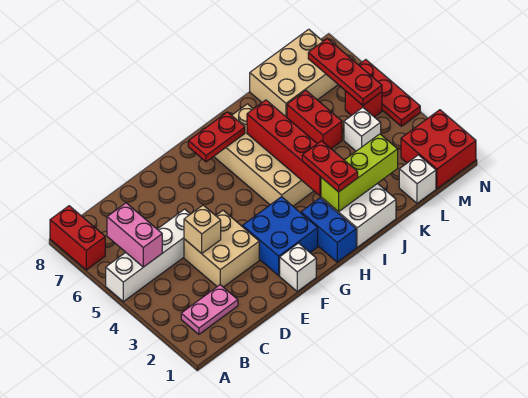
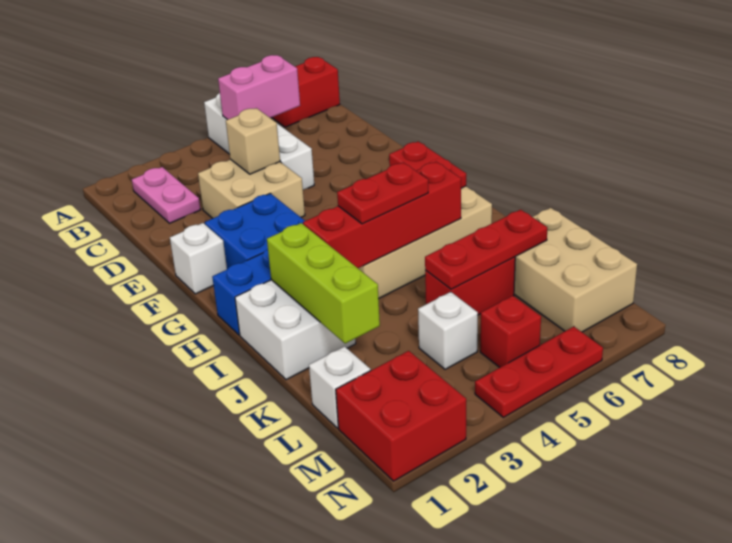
red plate I2:I3 level 3 -> red plate I4:I5 level 3
red plate M5:M7 level 2 -> red plate K5:K7 level 2

